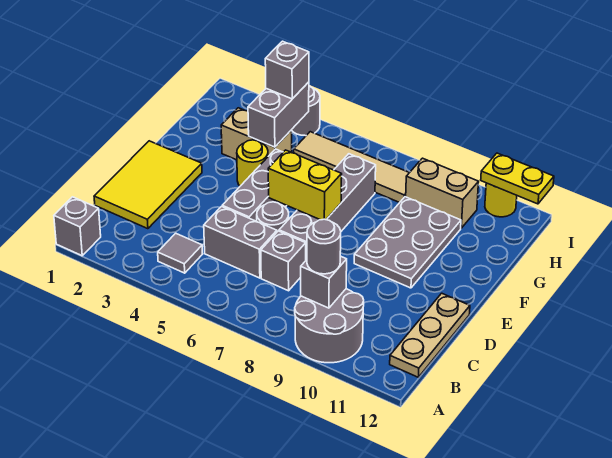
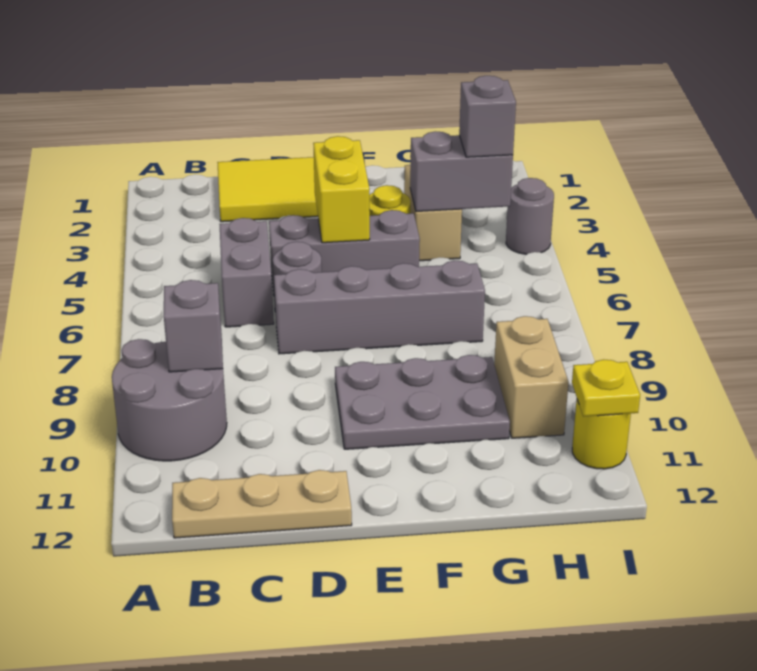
grey brick A1 level 1 -> none
grey tile B4 level 1 -> none
grey round brick B9 level 3 -> none
grey brick C7 level 1 -> none
yellow brick E6:E7 level 2 -> yellow brick E4:E5 level 2
tan tile H5:H8 level 1 -> none
yellow plate I11:I12 level 2 -> yellow plate I11 level 2

